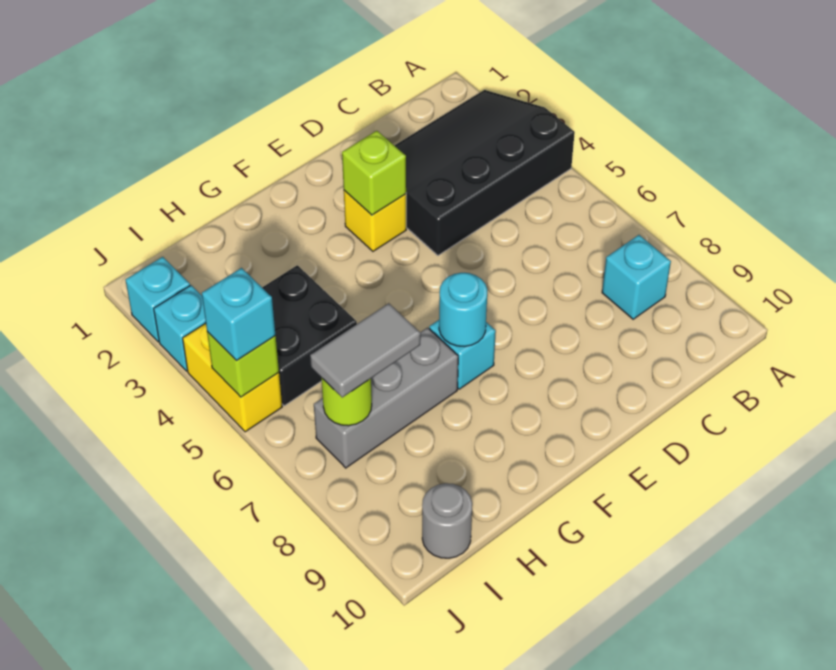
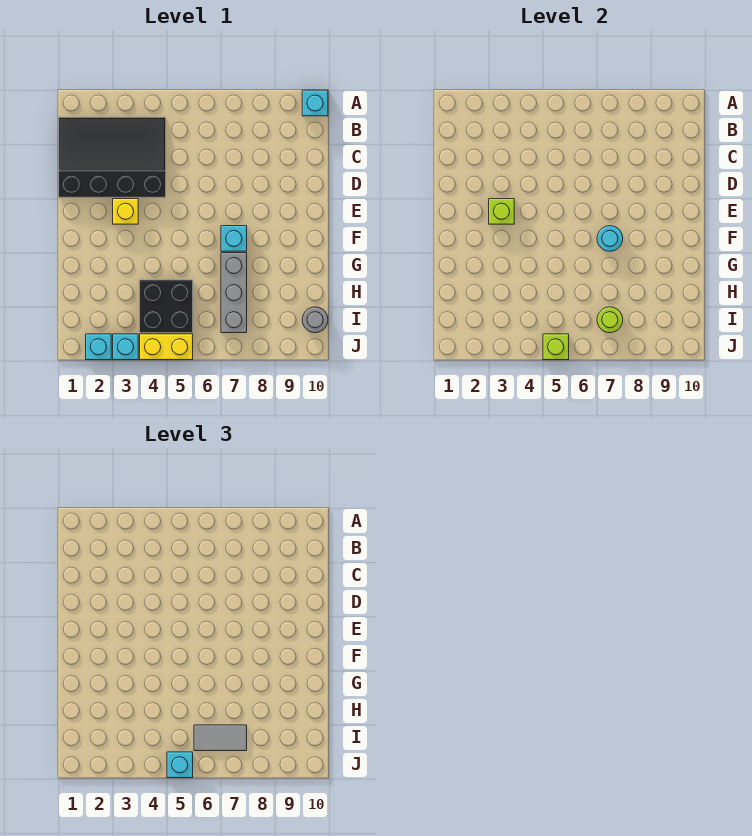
black slope A2:D4 level 1 top 4 -> black slope B1:D4 level 1 top D
cyan brick B8 level 1 -> cyan brick A10 level 1
grey tile H7:I7 level 3 -> grey tile I6:I7 level 3

